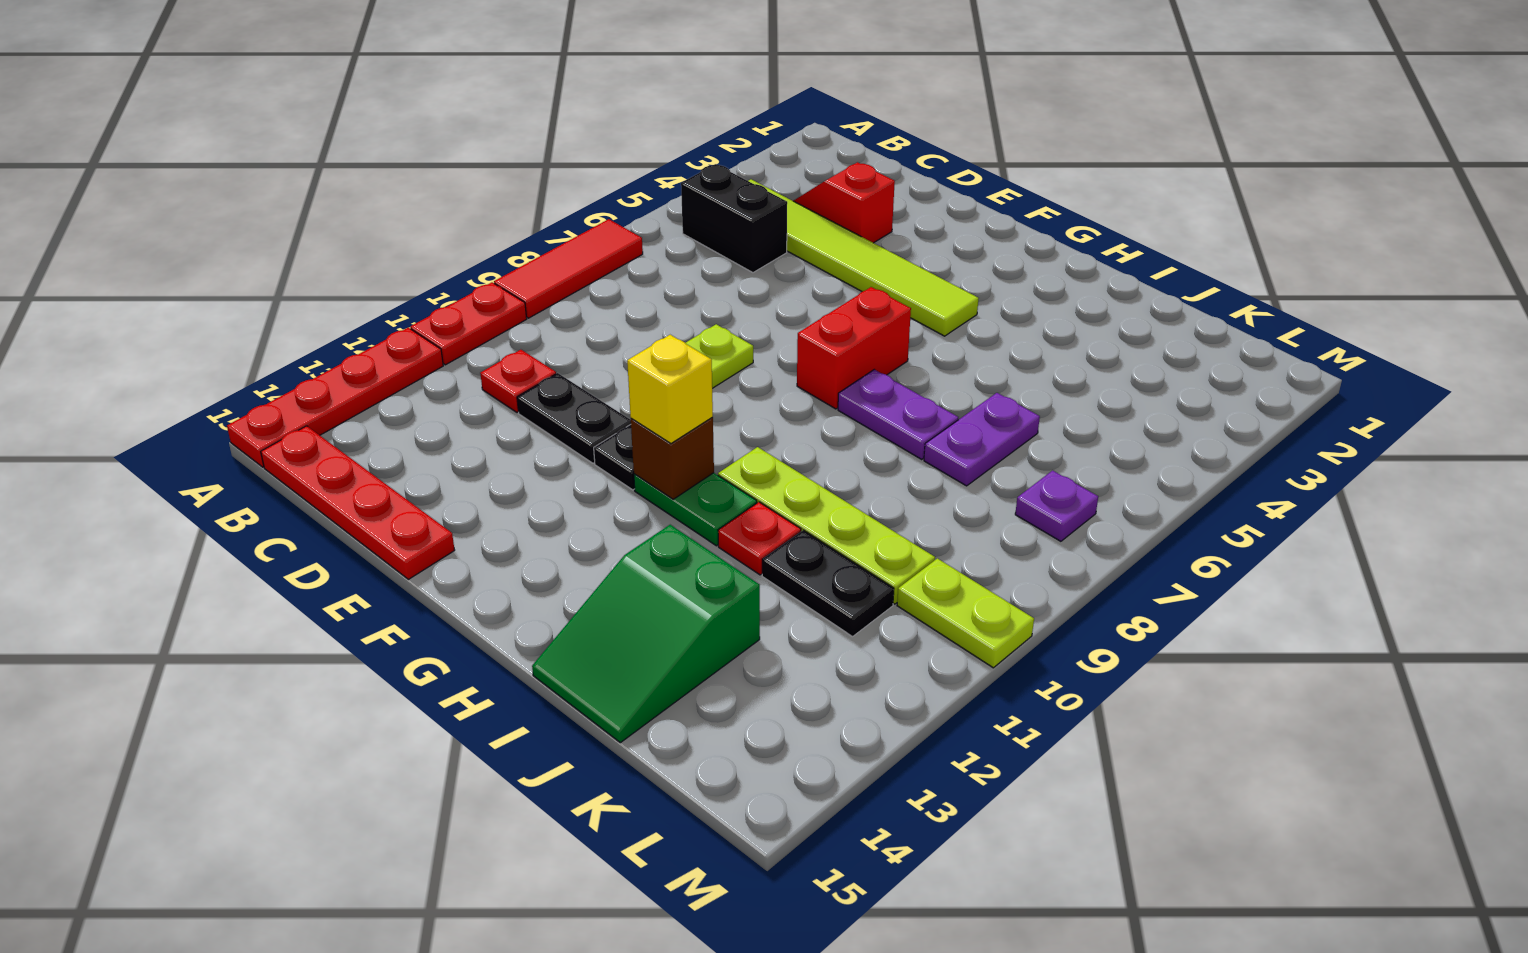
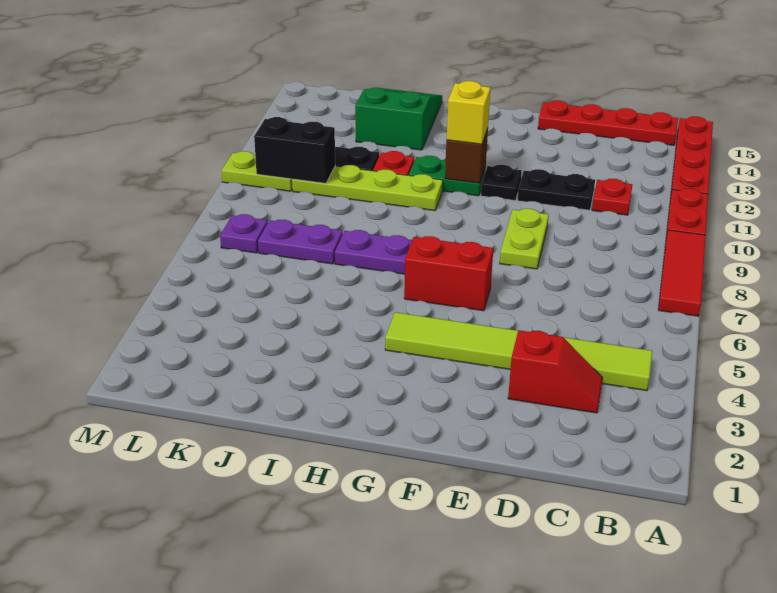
black brick B5:C5 level 1 -> black brick K10:L10 level 2
red brick G6:G7 level 1 -> red brick F6:G6 level 1
purple plate J6:J7 level 1 -> purple plate J7:K7 level 1

